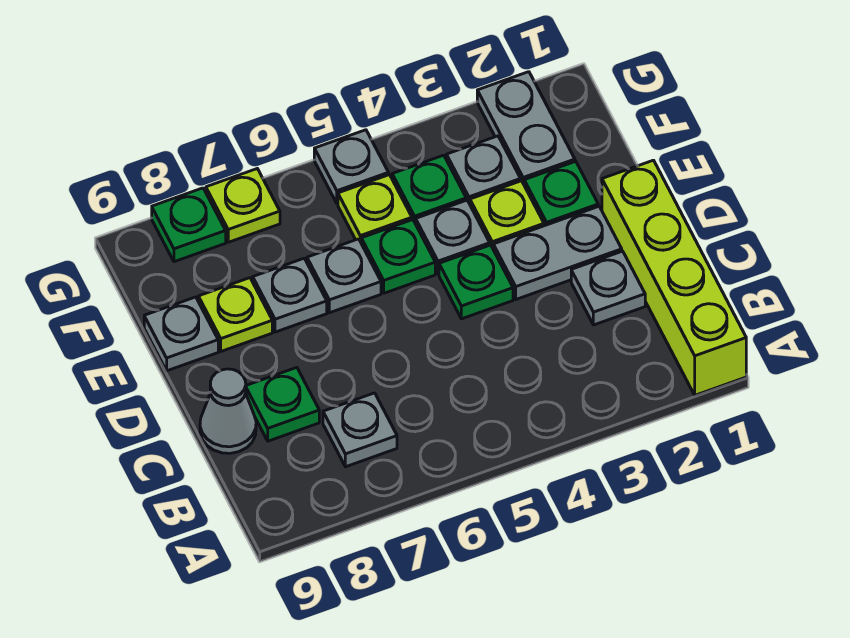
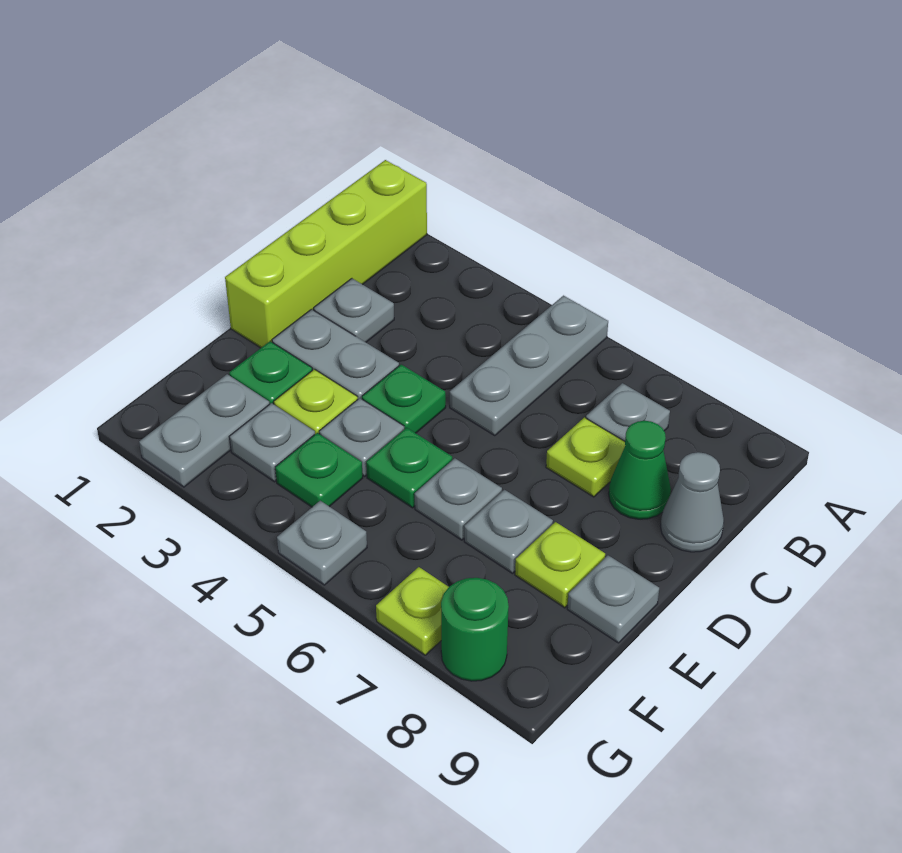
none -> grey plate A5:C5 level 1
green plate C8 level 1 -> green cone C8 level 1
lime plate F5 level 1 -> lime plate C7 level 1
green plate G8 level 1 -> green round brick G8 level 1

